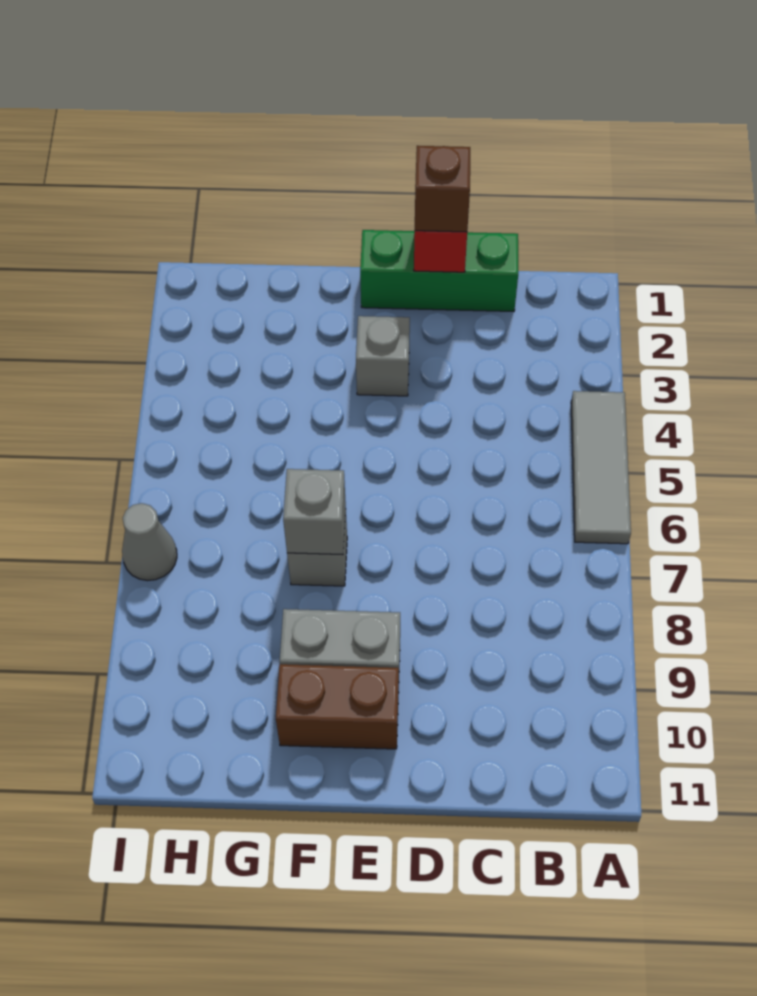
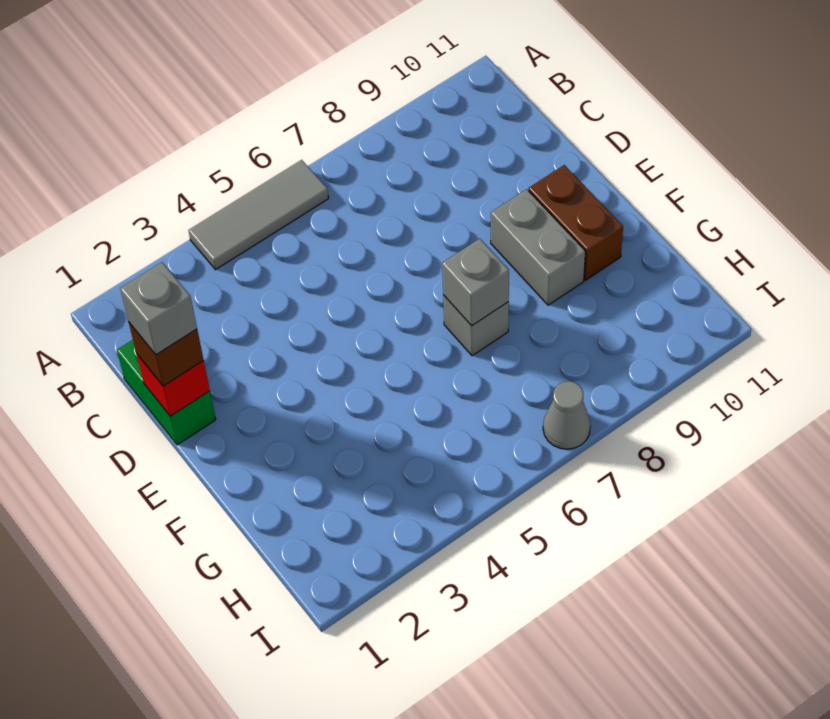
green brick C1:E1 level 1 -> green brick C1:D1 level 1
grey brick E3 level 1 -> grey brick D1 level 4

